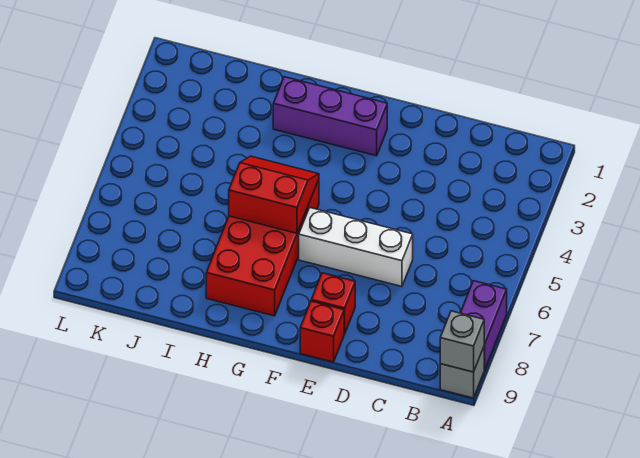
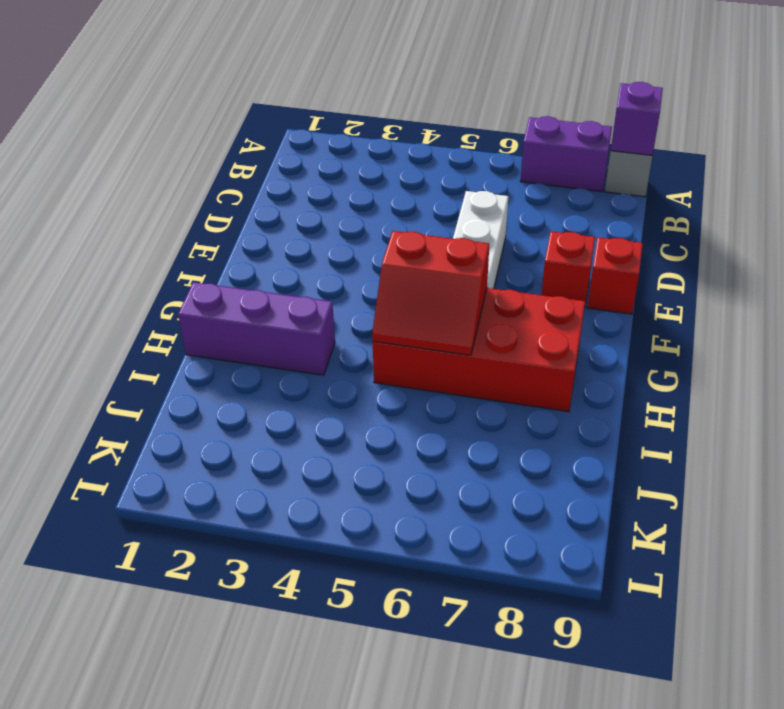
grey brick A9 level 2 -> purple brick A9 level 2
purple brick F2:H2 level 1 -> purple brick H1:H3 level 1
red slope G5:H6 level 2 top 6 -> red slope G5:H6 level 2 top G

